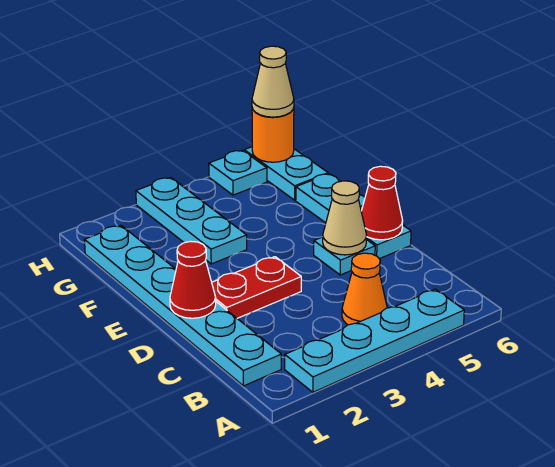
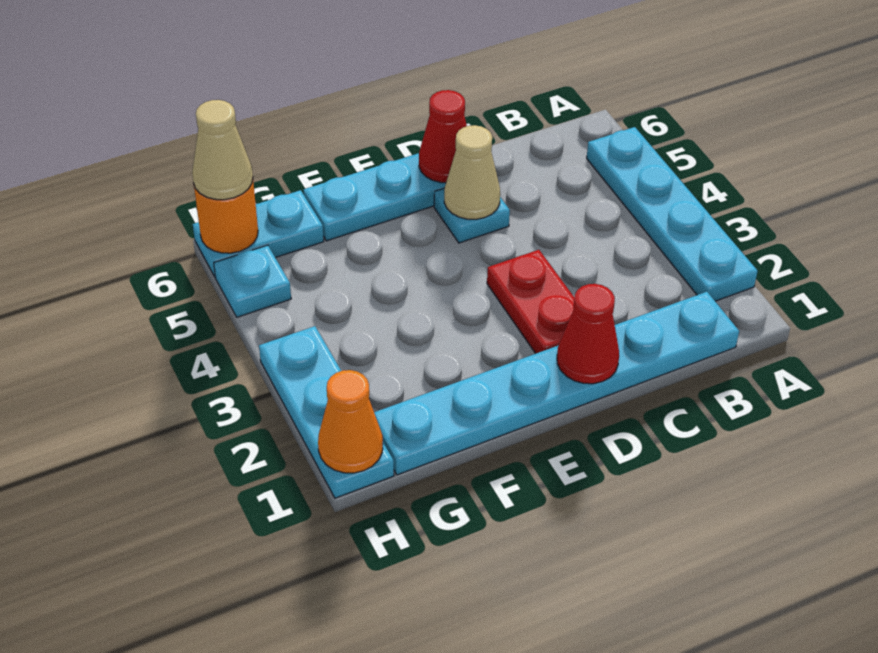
orange cone B4 level 1 -> orange cone H1 level 2
cyan plate F3:H3 level 1 -> cyan plate H1:H3 level 1

